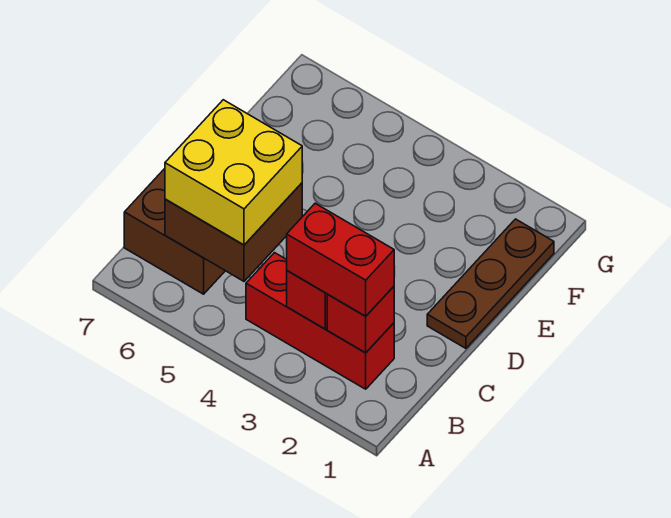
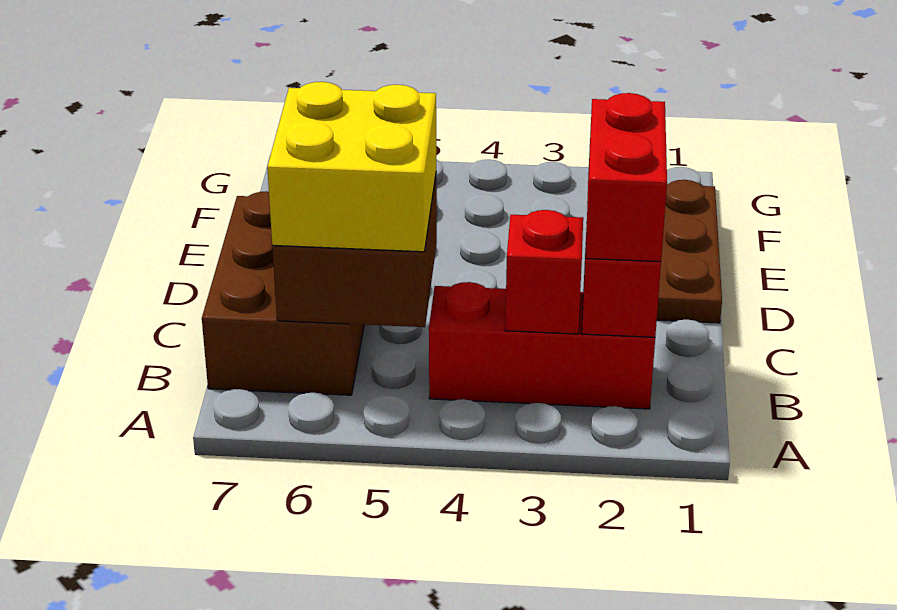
red brick B2:B3 level 3 -> red brick B2:C2 level 3

